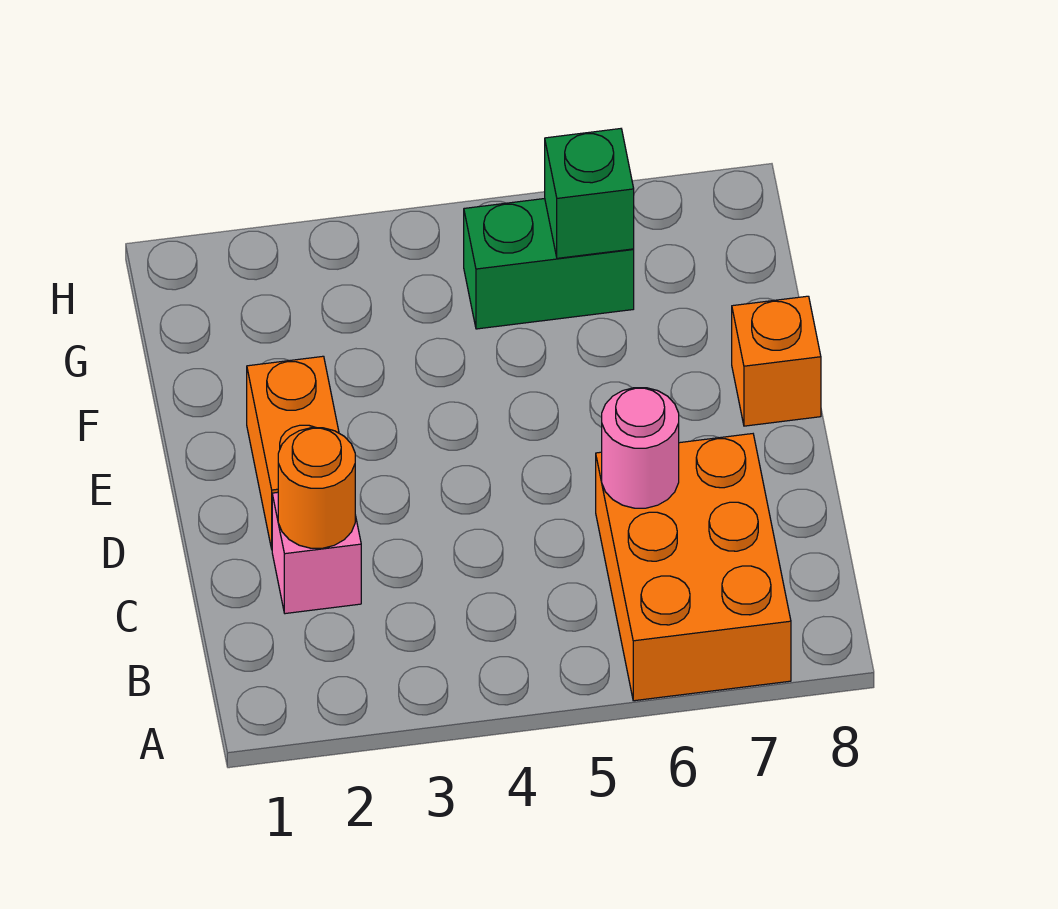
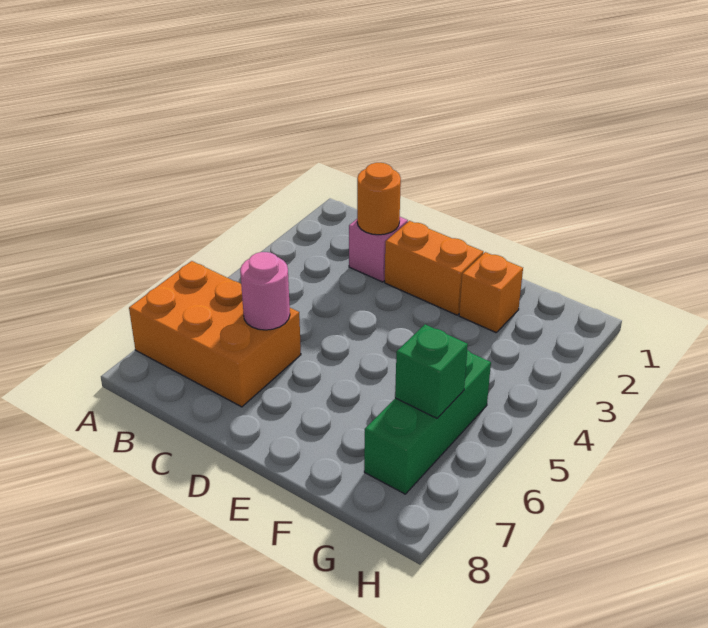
orange brick E8 level 1 -> orange brick F2 level 1
green brick G5:G6 level 1 -> green brick G5:G7 level 1

